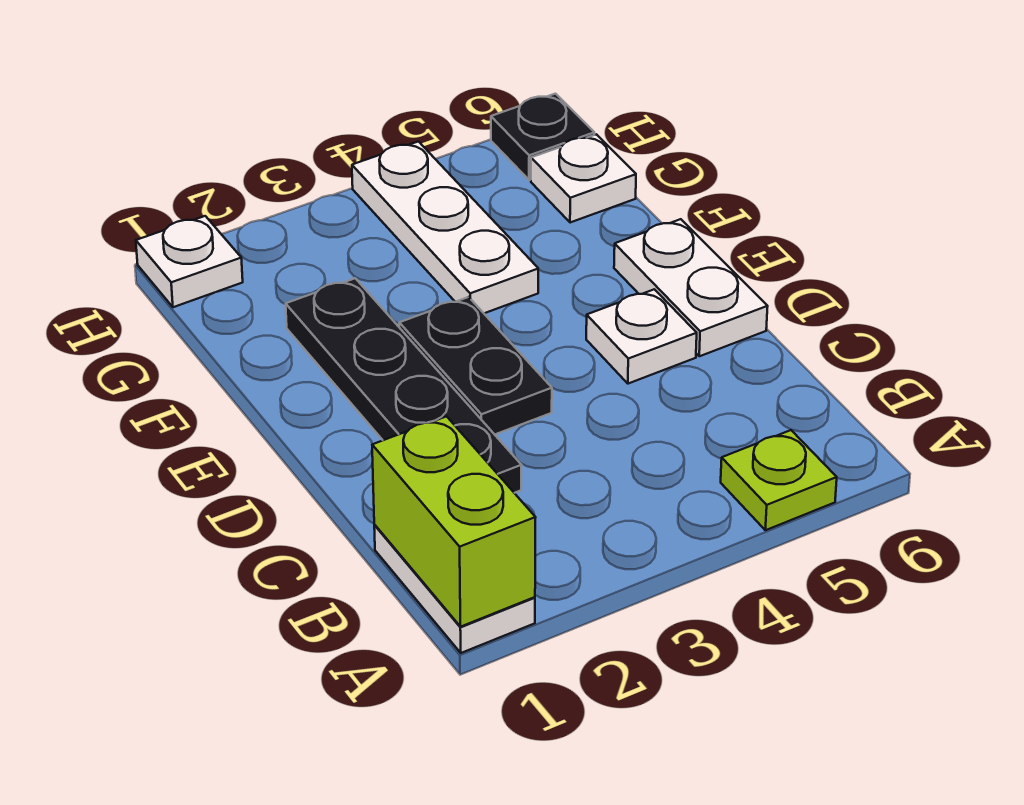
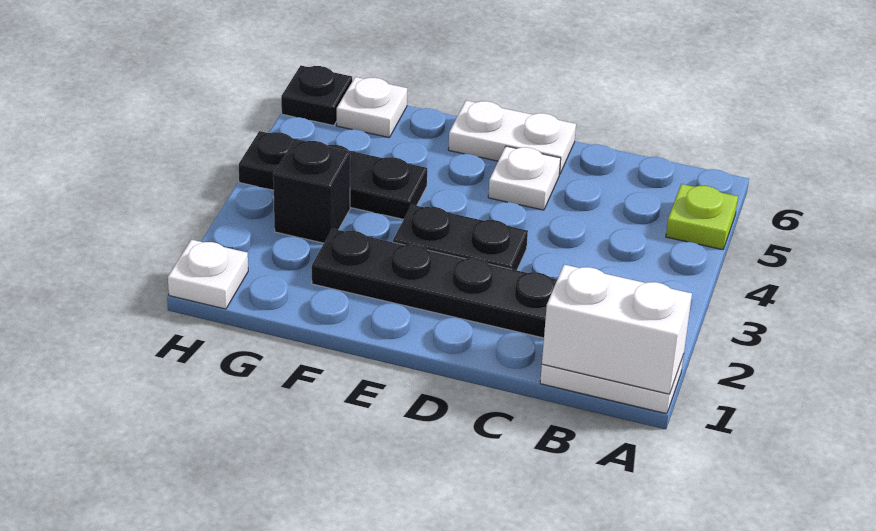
lime brick A1:B1 level 2 -> white brick A1:B1 level 2
white plate F4:H4 level 1 -> black plate F4:H4 level 1
none -> black brick G3 level 1

